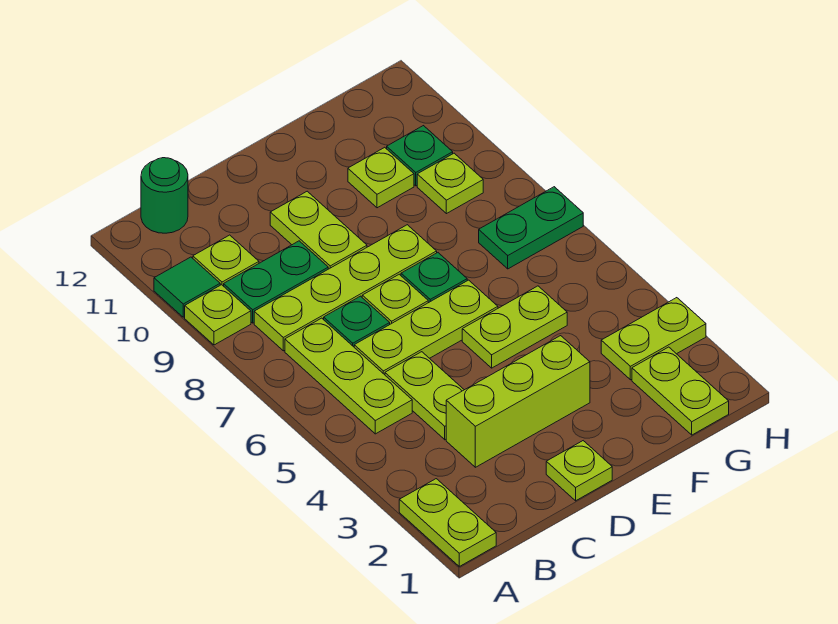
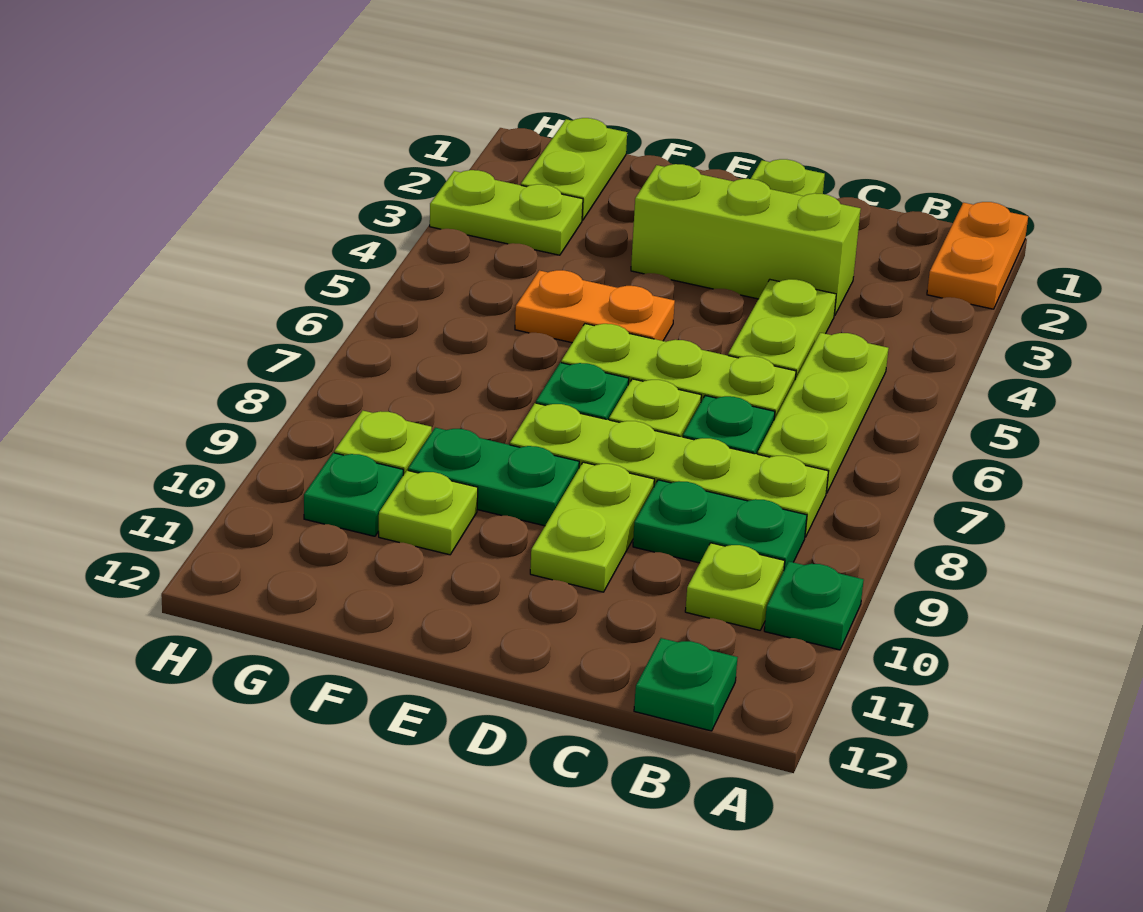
lime plate A1:A2 level 1 -> orange plate A1:A2 level 1
lime plate A9 level 1 -> none
green tile A10 level 1 -> green plate A10 level 1
green round brick B12 level 1 -> green plate B12 level 1
lime plate E5:F5 level 1 -> orange plate E5:F5 level 1
green plate G7:H7 level 1 -> green plate E9:F9 level 1

